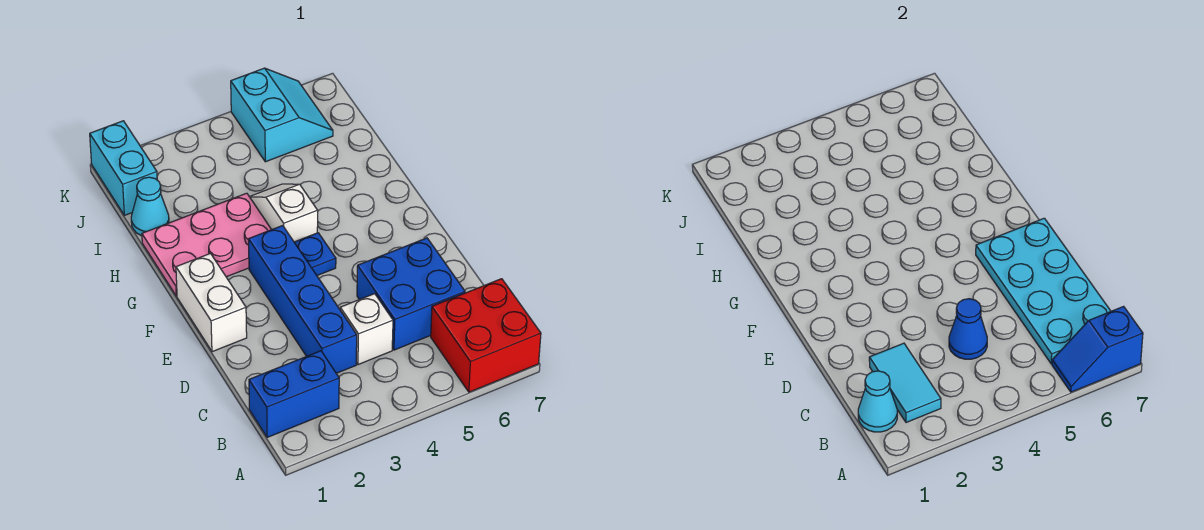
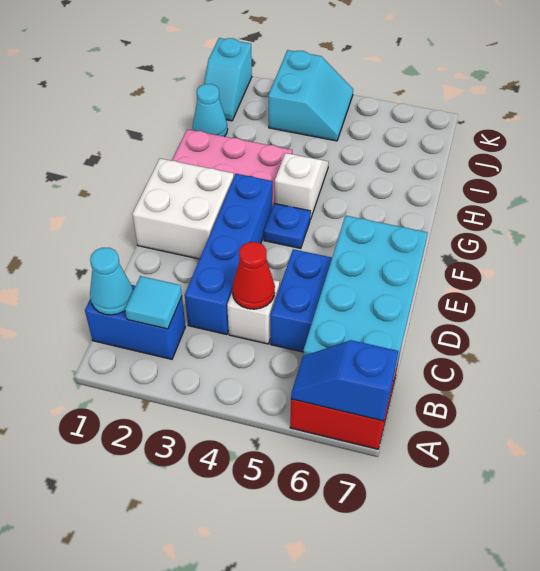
cyan tile B2:C2 level 2 -> cyan tile B2 level 2
blue cone C4 level 2 -> red cone C4 level 2
white brick E1:F1 level 1 -> white brick E1:F2 level 1
cyan brick J1:K1 level 1 -> cyan slope J1:K1 level 1 top K
cyan slope J5:K6 level 1 top 5 -> cyan slope J3:K4 level 1 top 3

